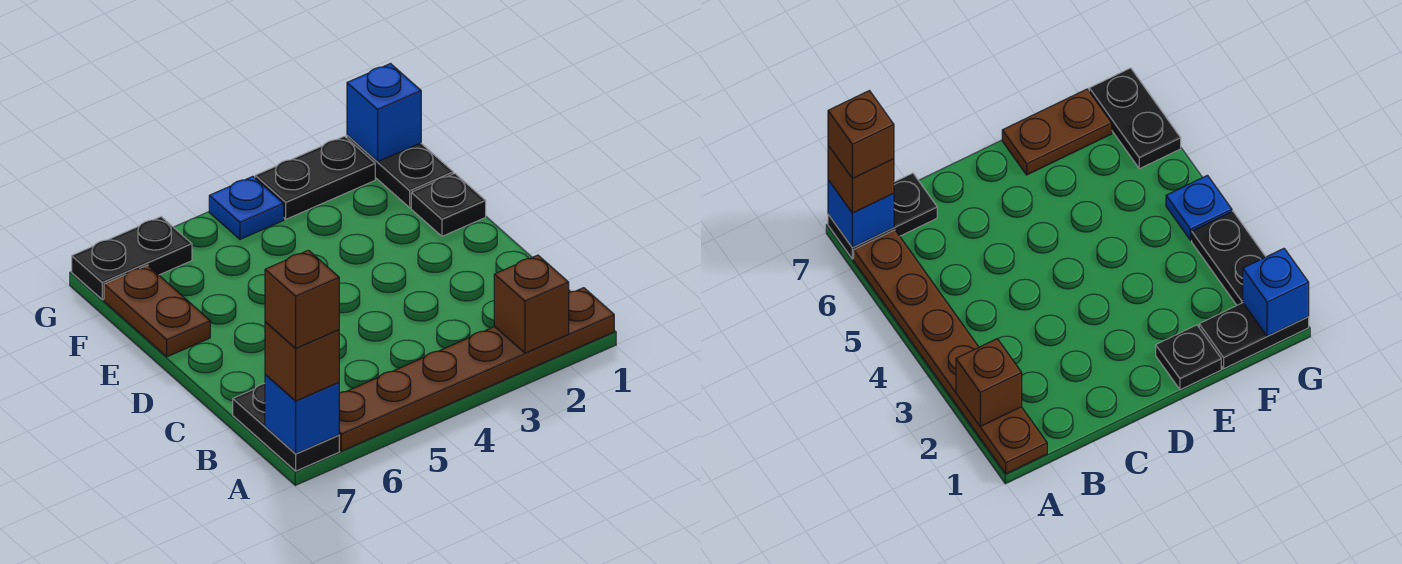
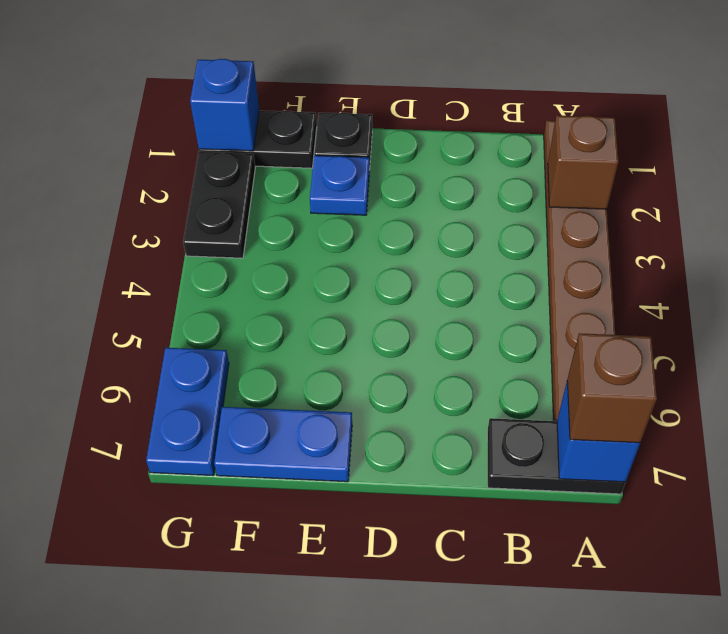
brown brick A7 level 4 -> none
brown plate E7:F7 level 1 -> blue plate E7:F7 level 1
blue plate G4 level 1 -> blue plate E2 level 1
black plate G6:G7 level 1 -> blue plate G6:G7 level 1

